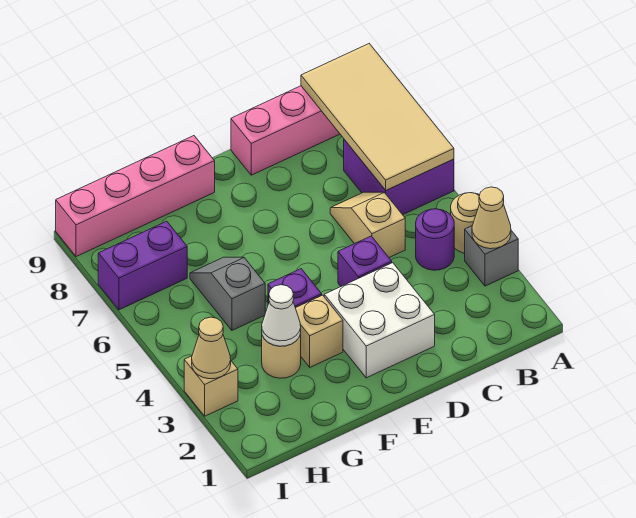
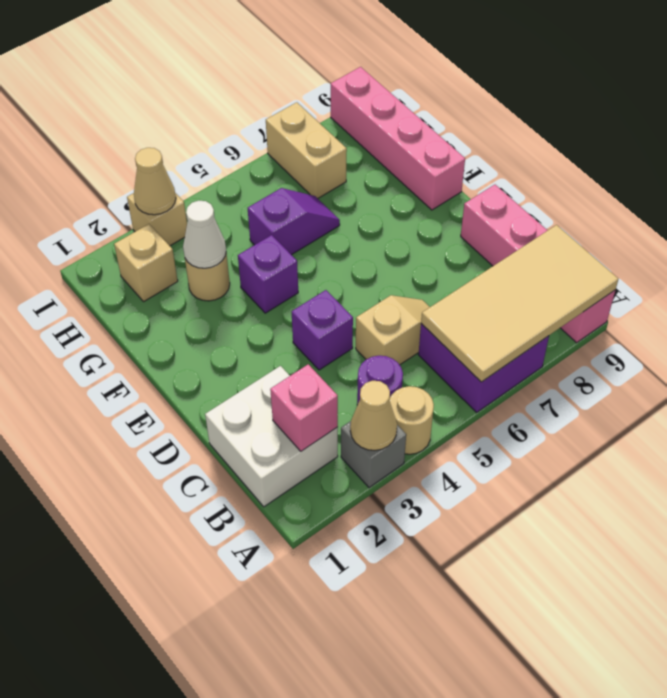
none -> pink brick B2 level 2
white brick D2:E3 level 1 -> white brick B1:C2 level 1
tan brick F3 level 1 -> tan brick H2 level 1
grey slope G5:G6 level 1 top 5 -> purple slope G5:G6 level 1 top 5
purple brick H7:I7 level 1 -> tan brick H7:I7 level 1

